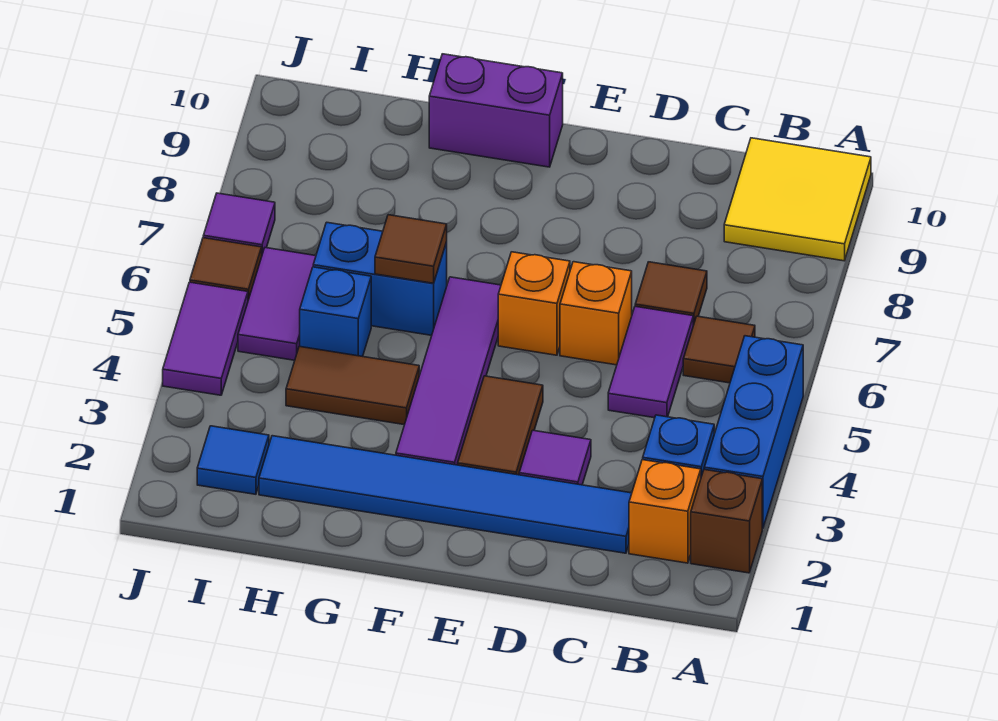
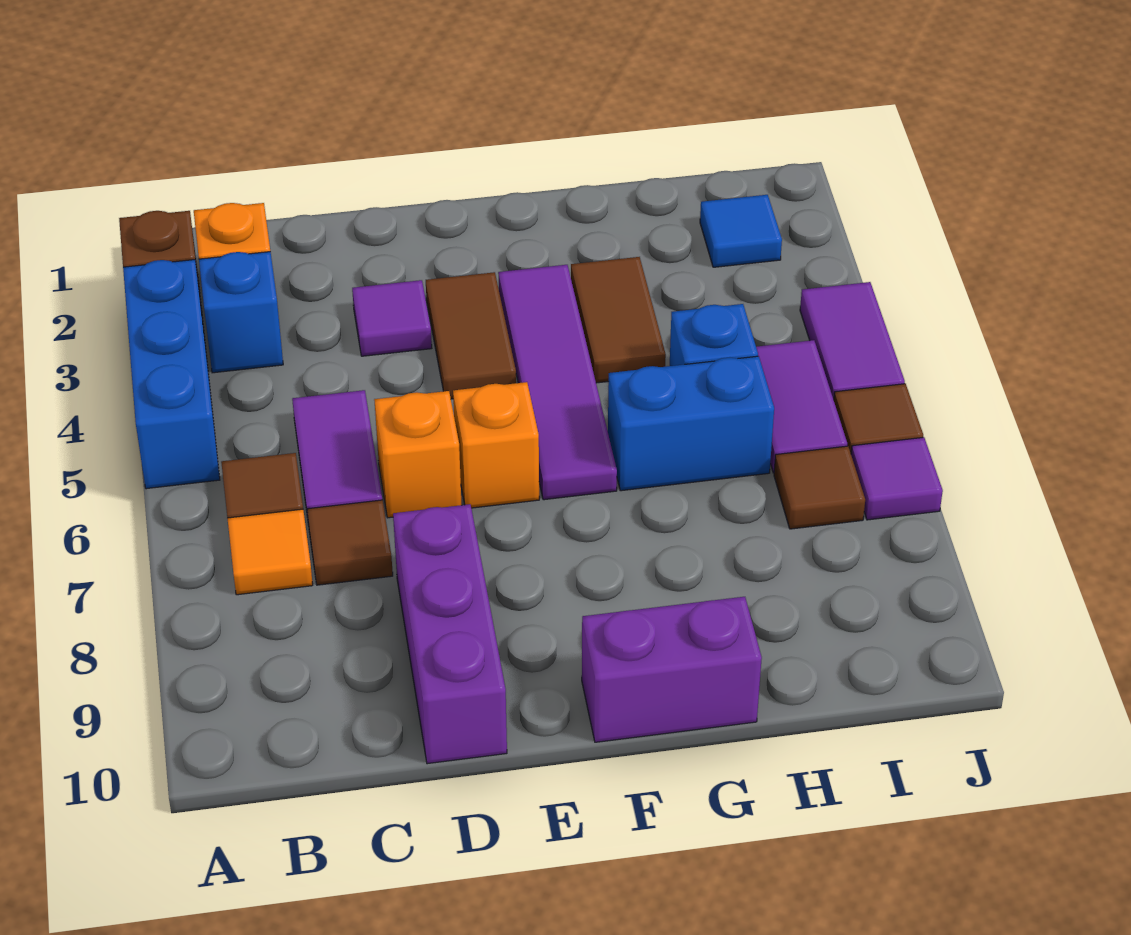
yellow tile A9:B10 level 1 -> none
none -> orange tile B7 level 1
blue tile C2:H2 level 1 -> none
none -> purple brick D8:D10 level 1
brown tile G4:H4 level 1 -> brown tile G3:G4 level 1
brown tile G6 level 2 -> brown tile I7 level 1

